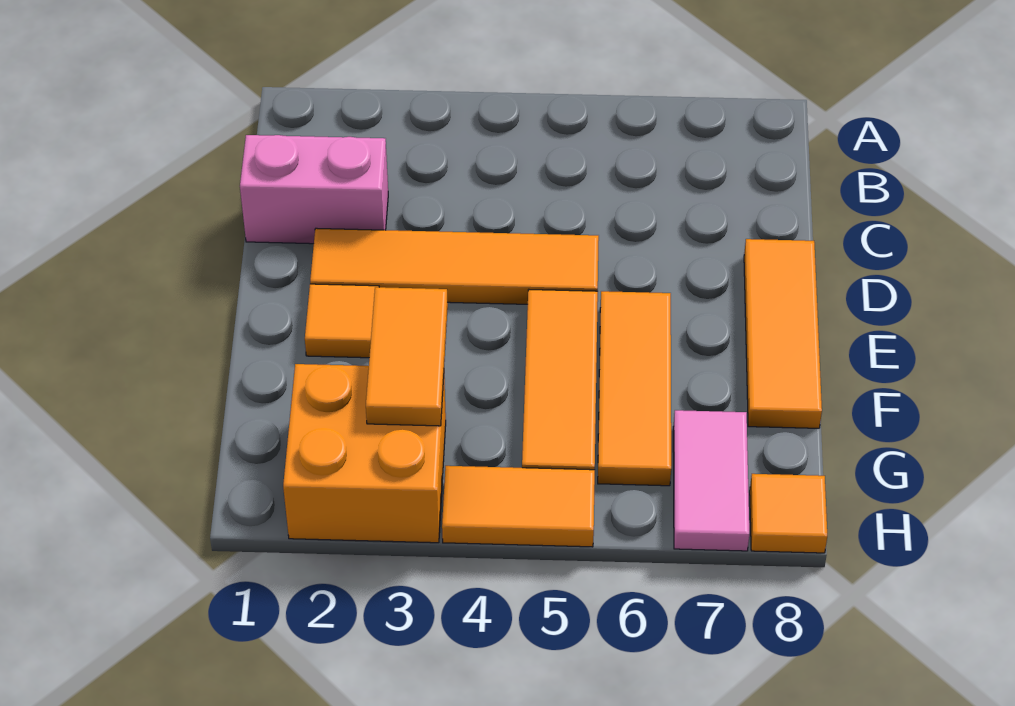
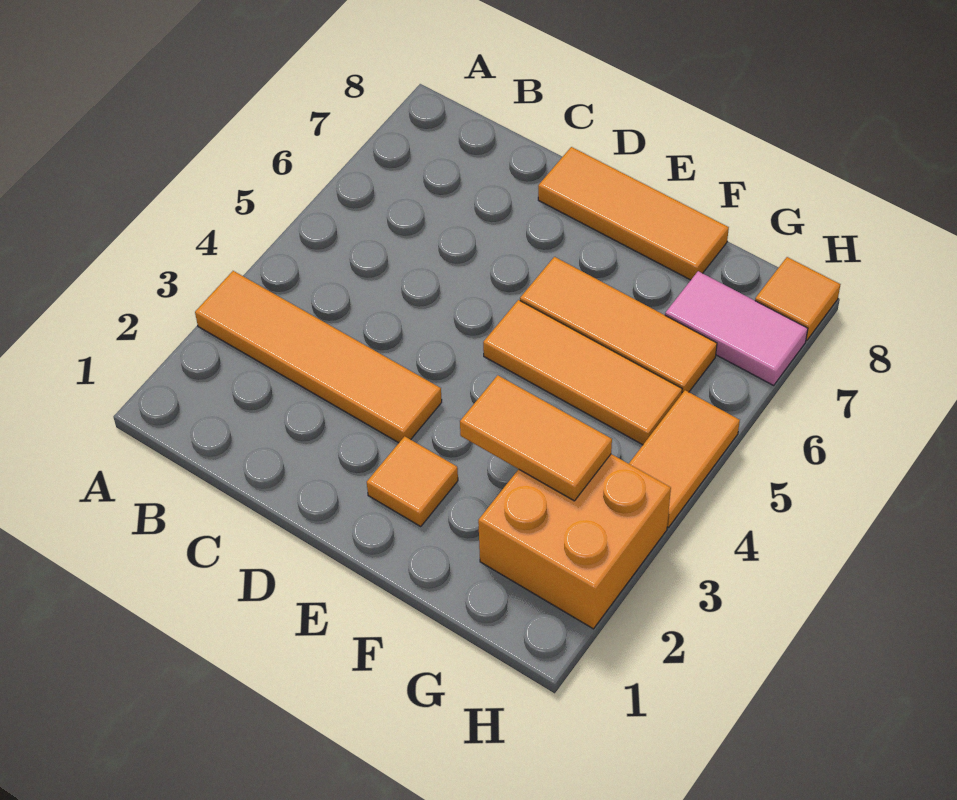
pink brick C1:C2 level 1 -> none
orange tile D2:D5 level 1 -> orange tile A3:D3 level 1

